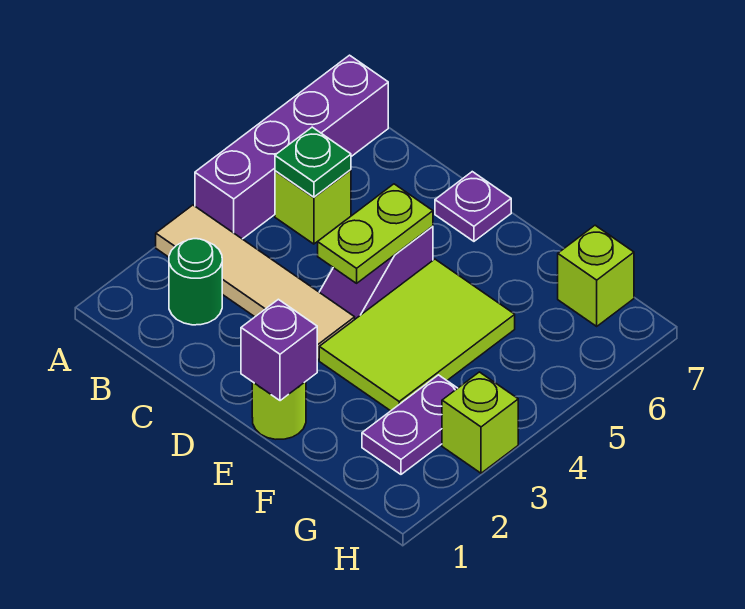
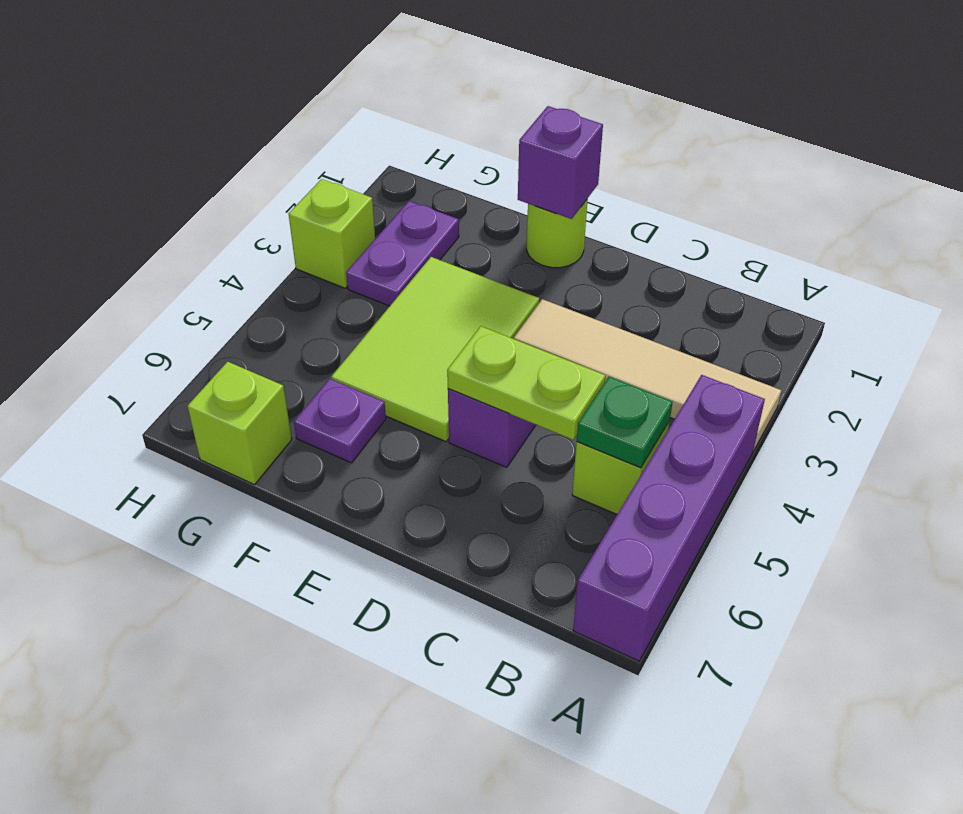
green round brick B2 level 1 -> none
lime plate D4:D5 level 2 -> lime plate C5:D5 level 2
purple plate D7 level 1 -> purple plate F6 level 1

